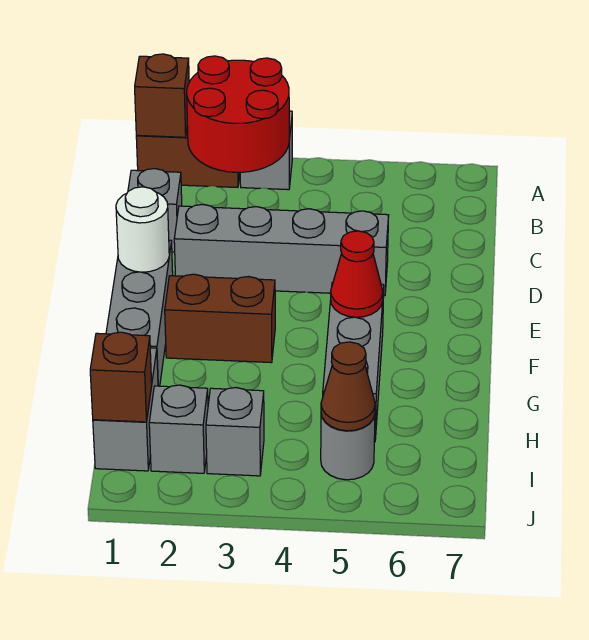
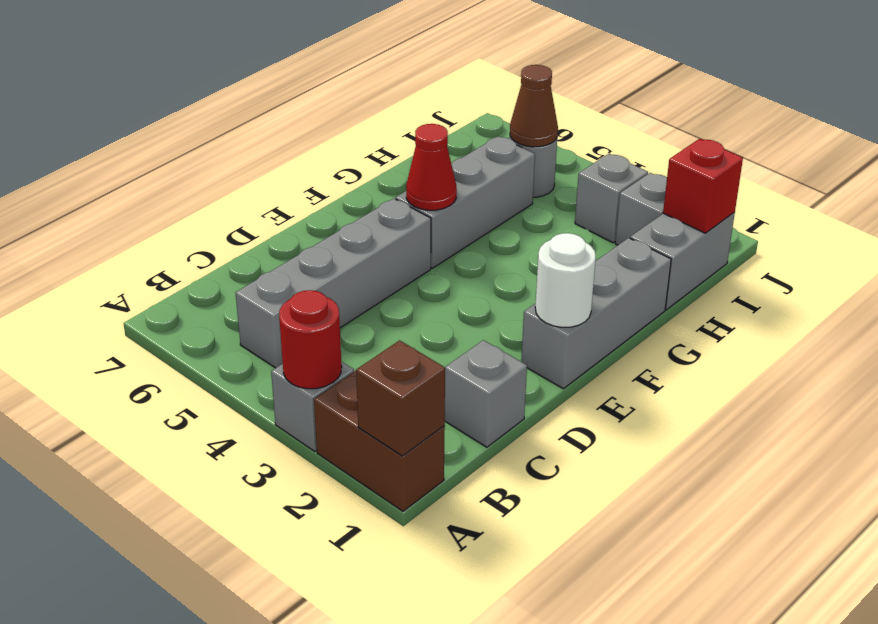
red round brick A2:B3 level 2 -> red round brick A3 level 2
grey brick D2:D5 level 1 -> grey brick B5:E5 level 1
brown brick F2:F3 level 1 -> none
brown brick I1 level 2 -> red brick I1 level 2

